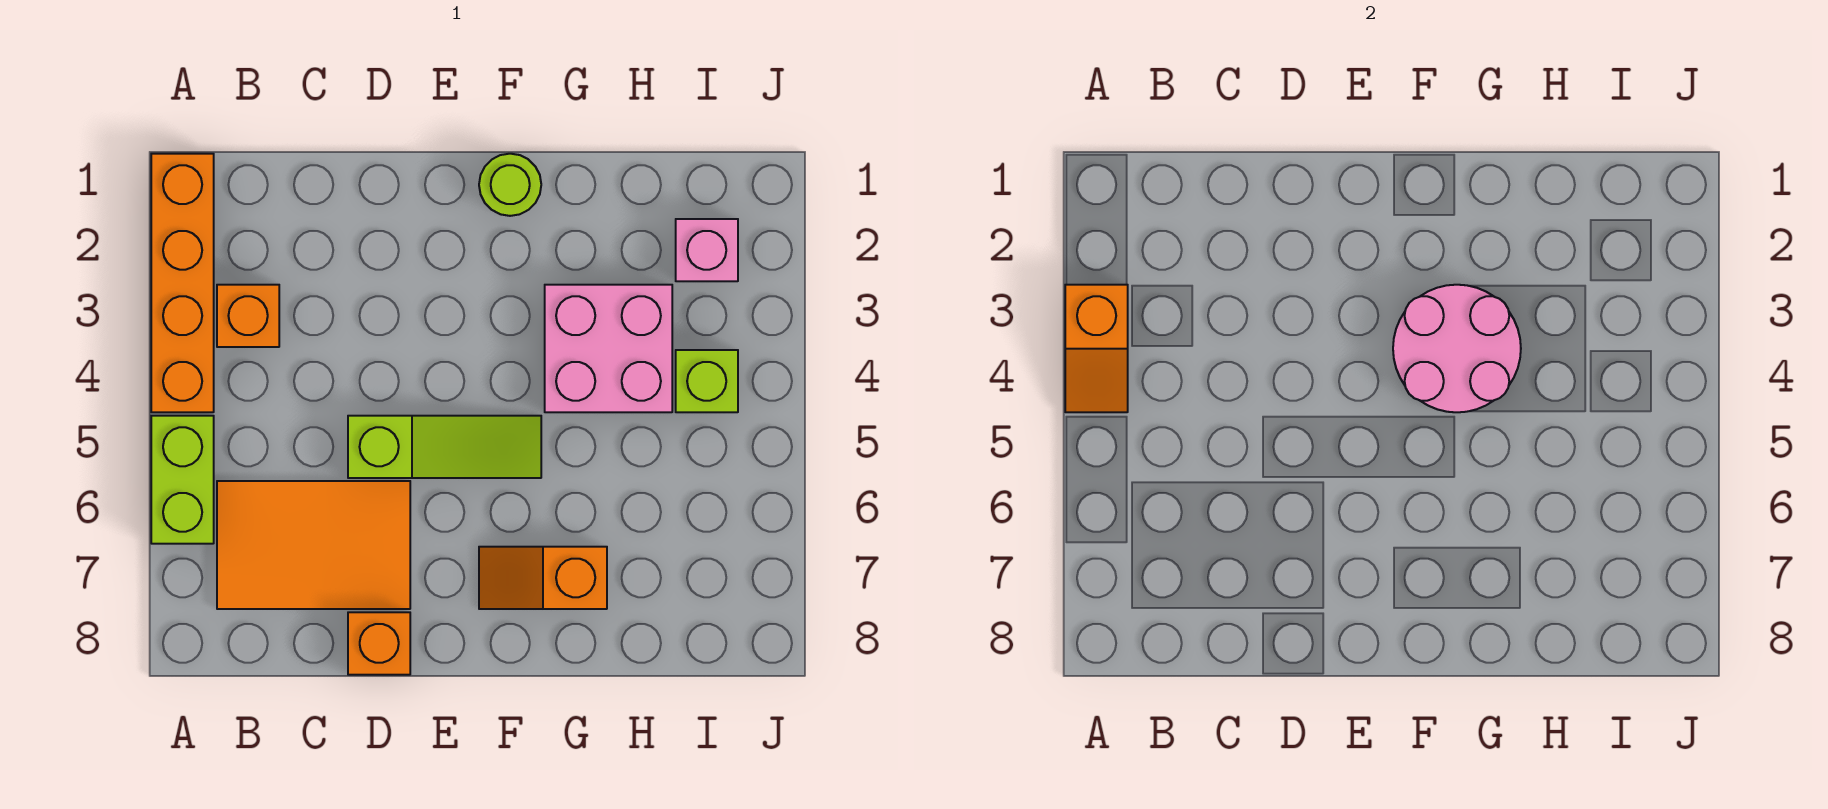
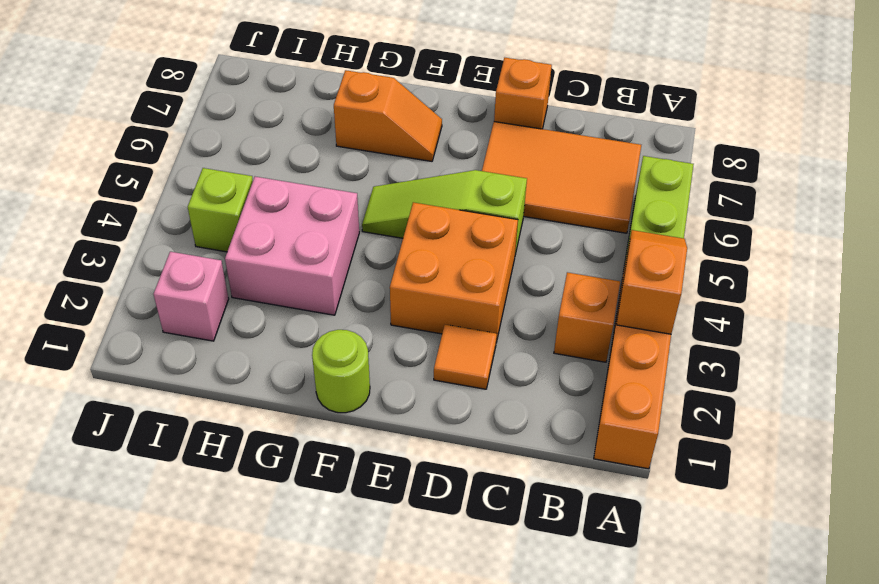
none -> orange tile D2 level 1
none -> orange brick D3:E4 level 1
pink round brick F3:G4 level 2 -> none

